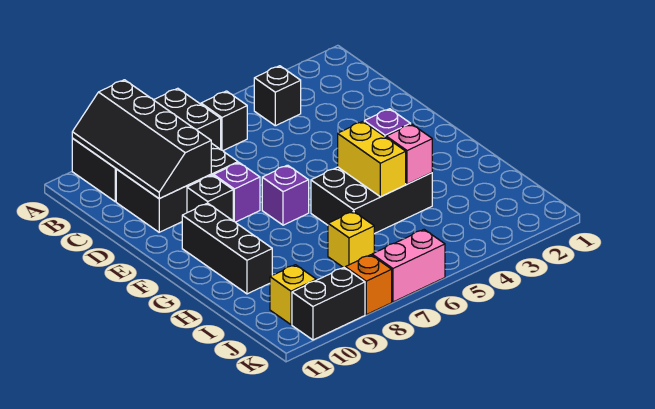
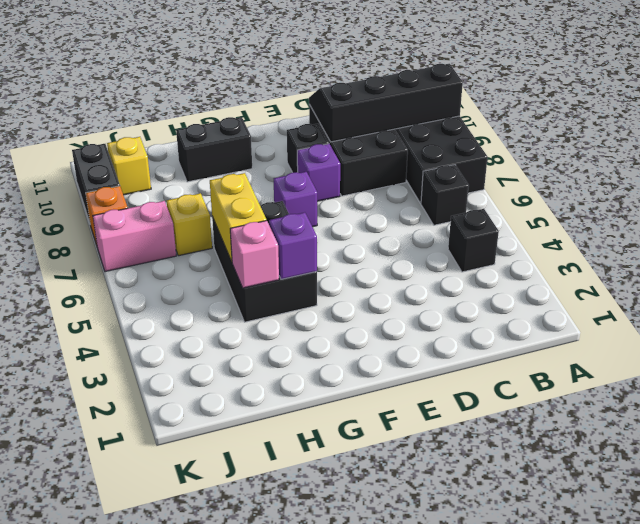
black brick F10:H10 level 1 -> black brick G10:H10 level 1
yellow brick G5:H5 level 2 -> yellow brick H5:H6 level 2
pink brick K6:K7 level 1 -> pink brick J7:K7 level 1

